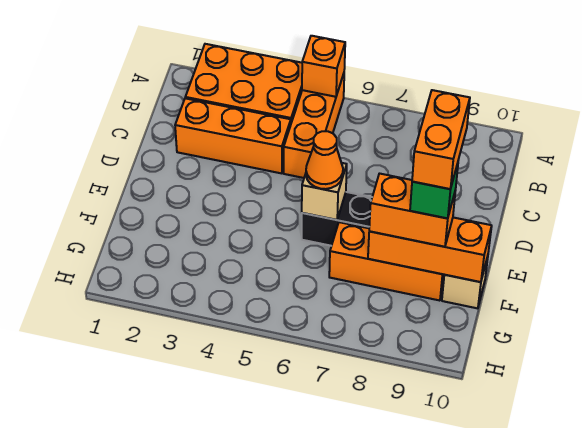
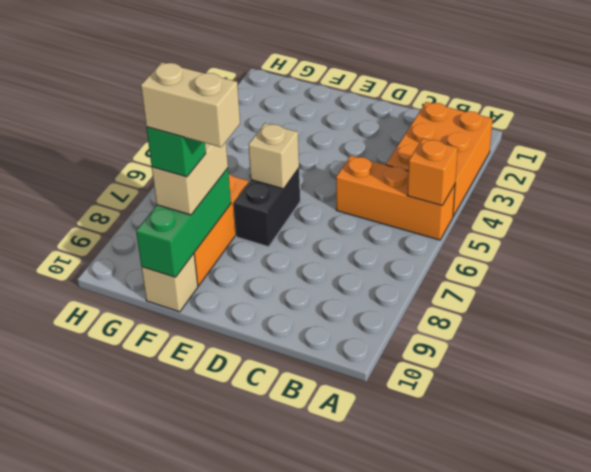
orange brick C2:C4 level 1 -> none
orange cone E6 level 3 -> none
orange brick E9:F9 level 5 -> tan brick E9:F9 level 5
orange brick F8:F10 level 2 -> green brick F8:F10 level 2
orange brick F8:F9 level 3 -> tan brick F8:F9 level 3

